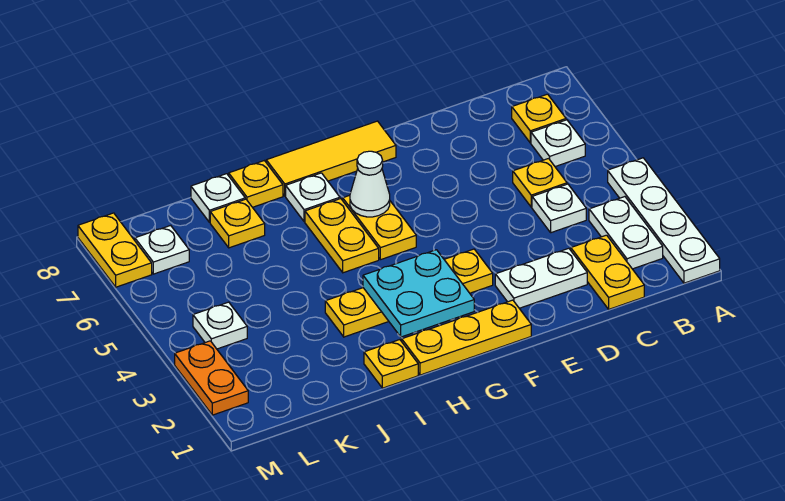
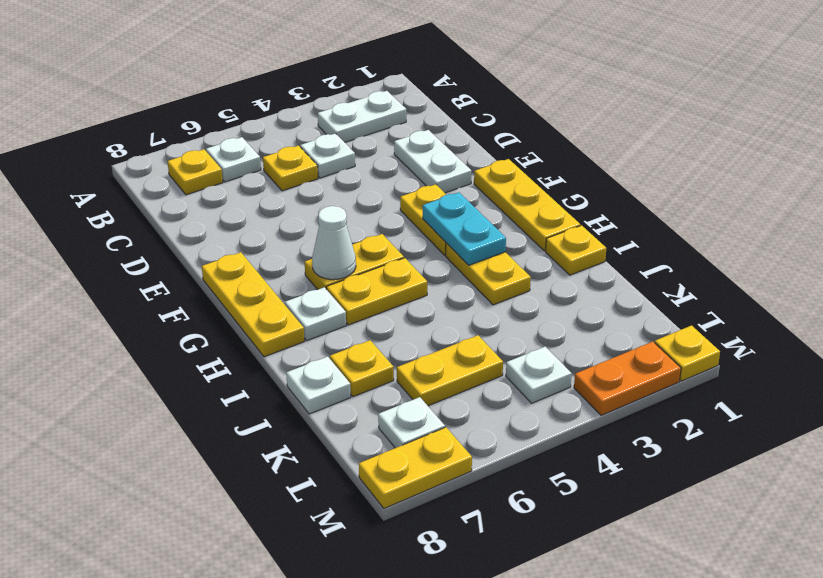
white plate A1:A4 level 1 -> none
yellow plate C1:C2 level 1 -> yellow plate K5:K6 level 1
yellow tile F8:H8 level 1 -> yellow plate F8:H8 level 1
cyan plate G2:H3 level 2 -> cyan plate G3:H3 level 2
yellow plate I8 level 1 -> yellow plate M1 level 1

